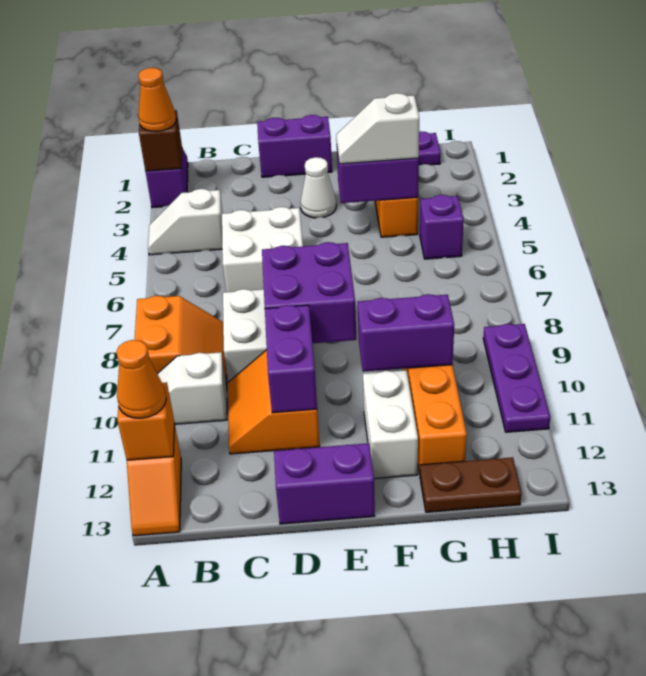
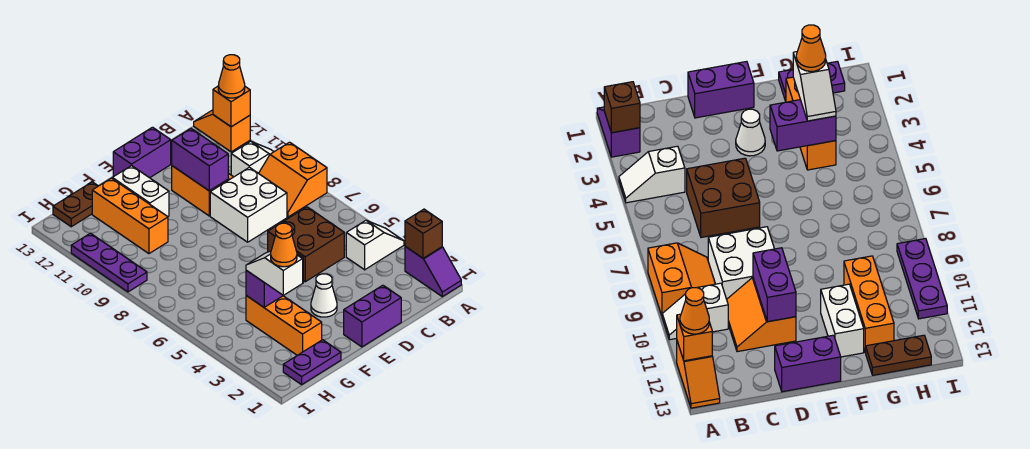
orange cone A2 level 3 -> orange cone G3 level 4
white brick C5:D6 level 1 -> brown brick C5:D6 level 1
purple brick D8:E9 level 2 -> none
white slope F4:G4 level 3 top G -> white slope G3:G4 level 3 top 3
purple brick F10:G10 level 2 -> none
purple brick H5 level 1 -> none

